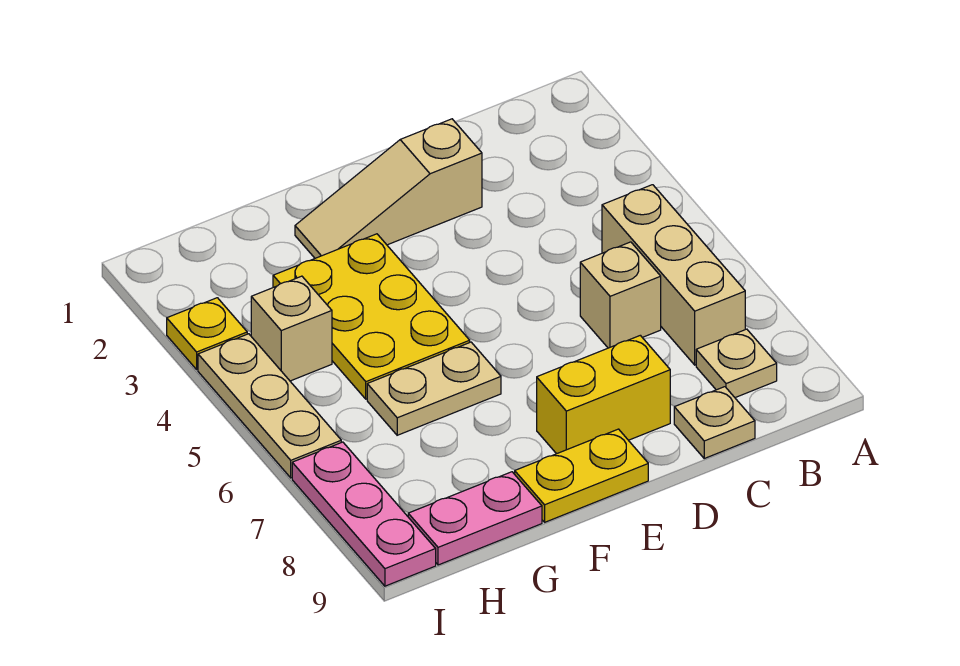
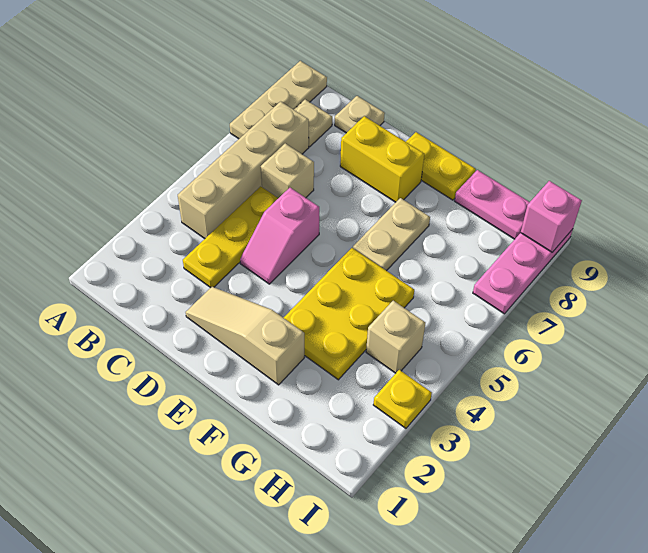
tan brick B5:B7 level 1 -> tan brick B4:B7 level 1
none -> yellow plate C3:C5 level 1
tan slope D2:F2 level 1 top D -> tan slope D2:F2 level 1 top F
none -> pink slope D4:D5 level 1 top 5
tan plate F6:G6 level 1 -> tan plate F6:F7 level 1
tan plate I4:I6 level 1 -> tan plate A7:A9 level 1
none -> pink brick I9 level 2

